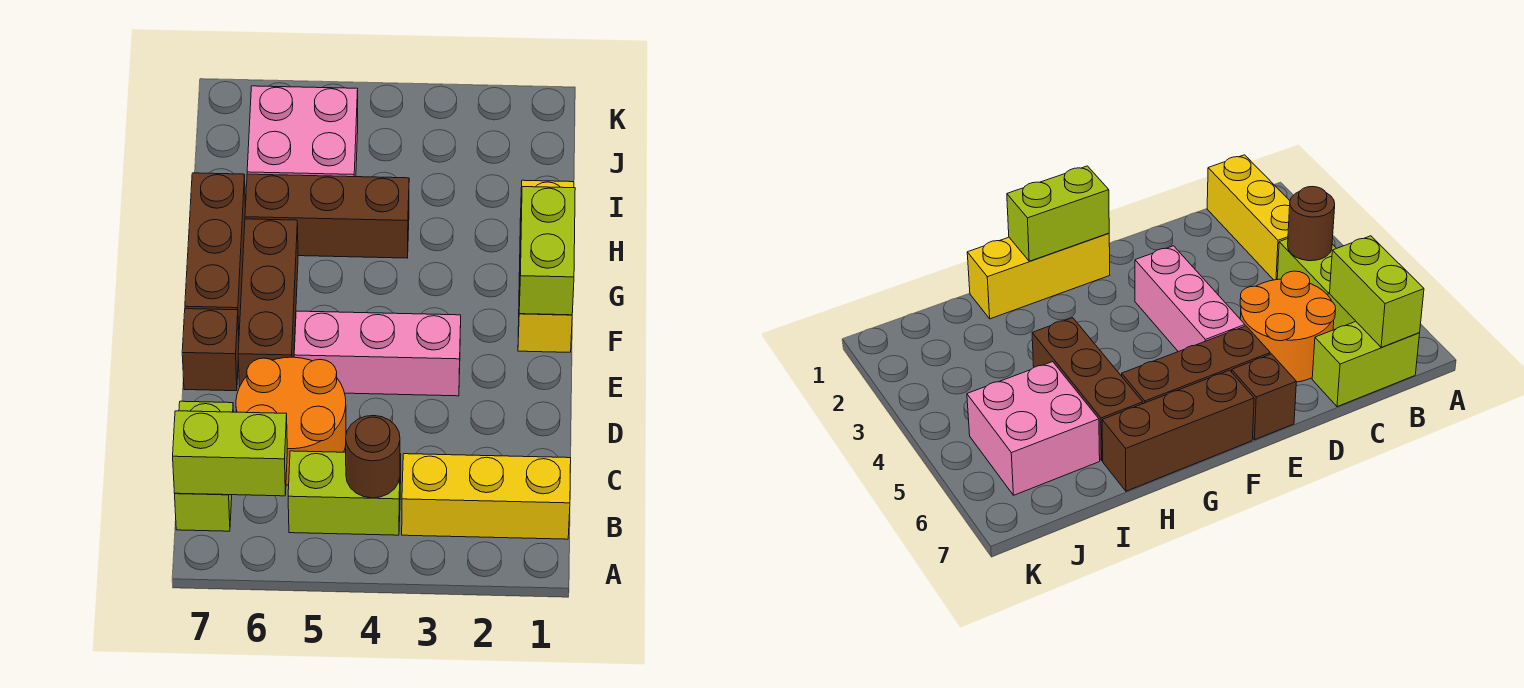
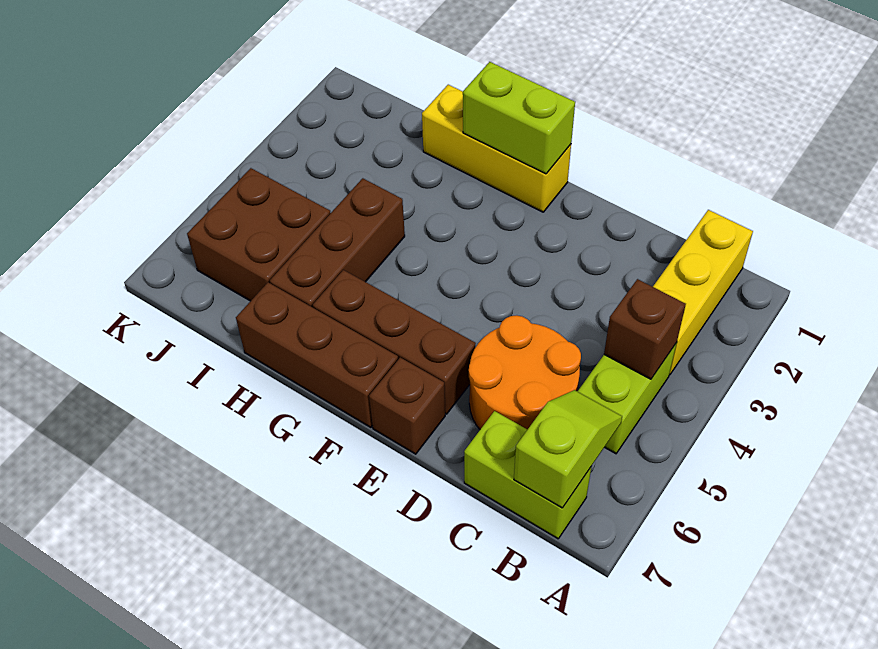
brown round brick B4 level 2 -> brown brick B4 level 2
lime brick B6:B7 level 2 -> lime slope B6:B7 level 2 top 7
pink brick E3:E5 level 1 -> none
pink brick I5:J6 level 1 -> brown brick I5:J6 level 1

